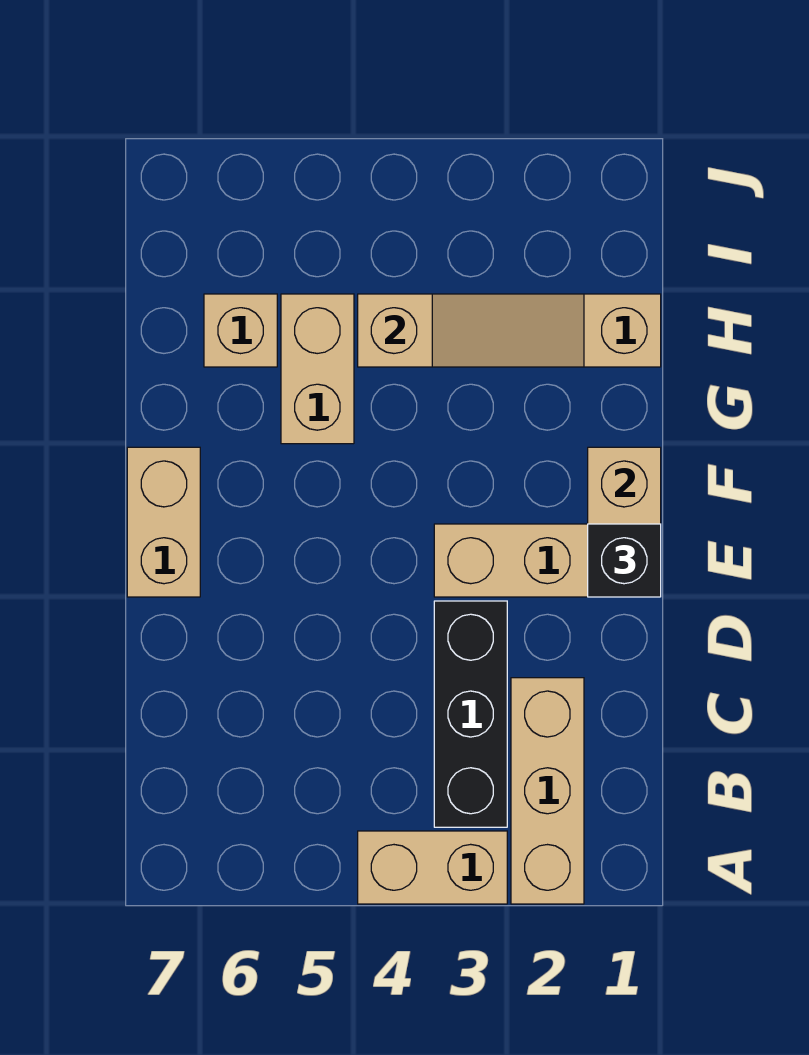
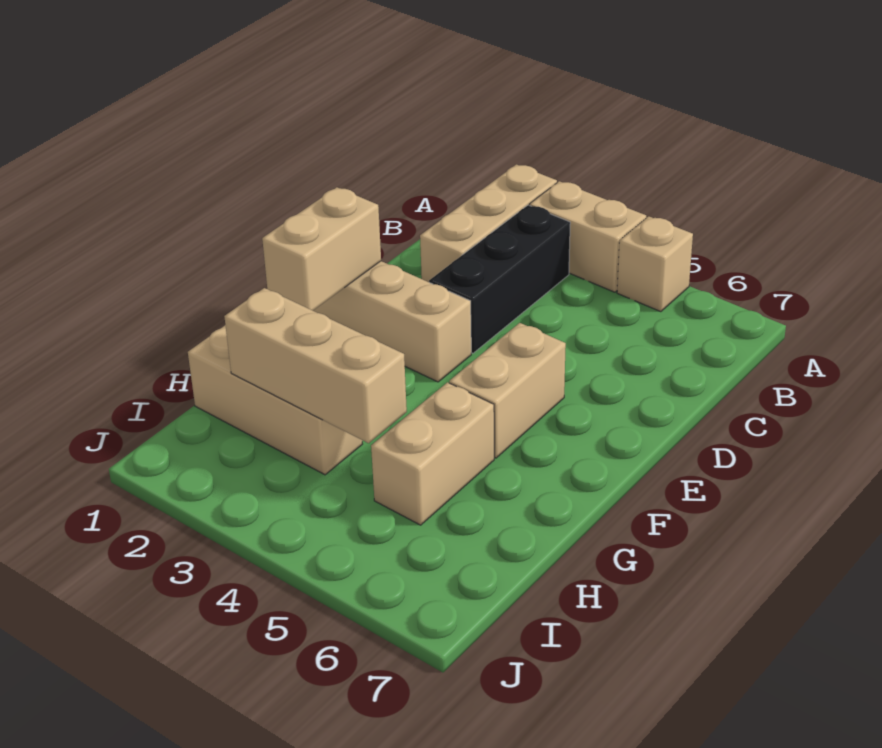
black brick E1 level 3 -> none
tan brick E7:F7 level 1 -> tan brick E5:F5 level 1
tan slope H2:H4 level 2 top 4 -> tan brick H2:H4 level 2
tan brick H6 level 1 -> tan brick A5 level 1

